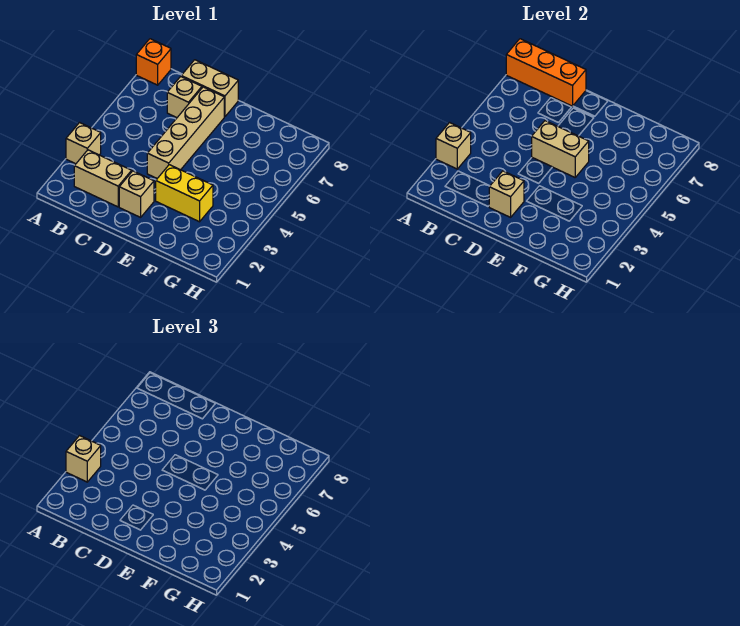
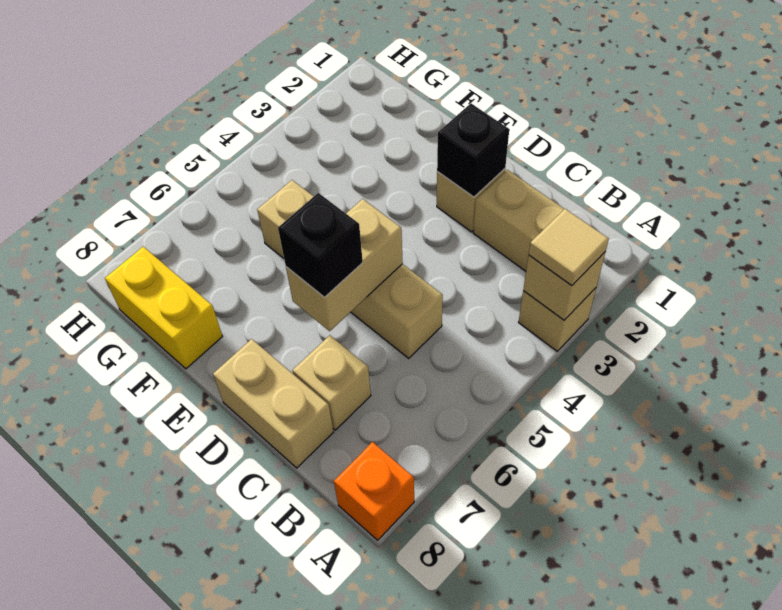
tan brick A3 level 3 -> tan tile A3 level 3
orange brick A8:C8 level 2 -> none
tan brick D2 level 2 -> black brick D2 level 2
tan brick D4:D7 level 1 -> tan brick C5:F5 level 1
tan brick D5:E5 level 2 -> tan brick D5:D6 level 2
none -> black brick D6 level 3
yellow brick E3:F3 level 1 -> yellow brick F8:G8 level 1

